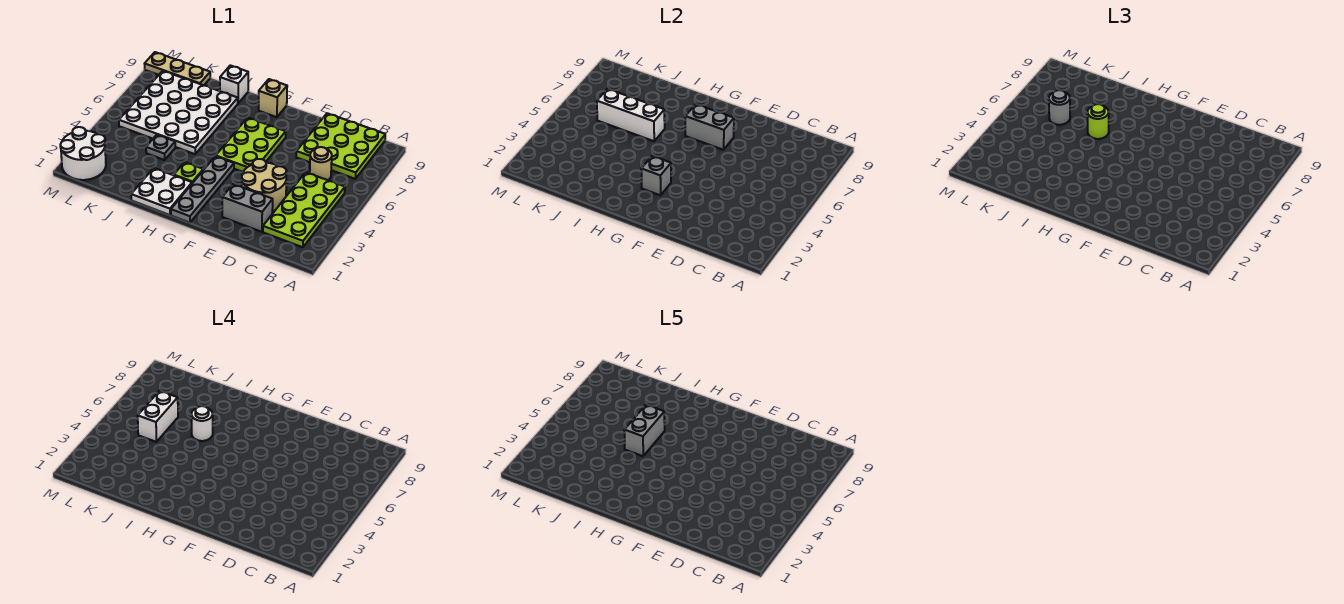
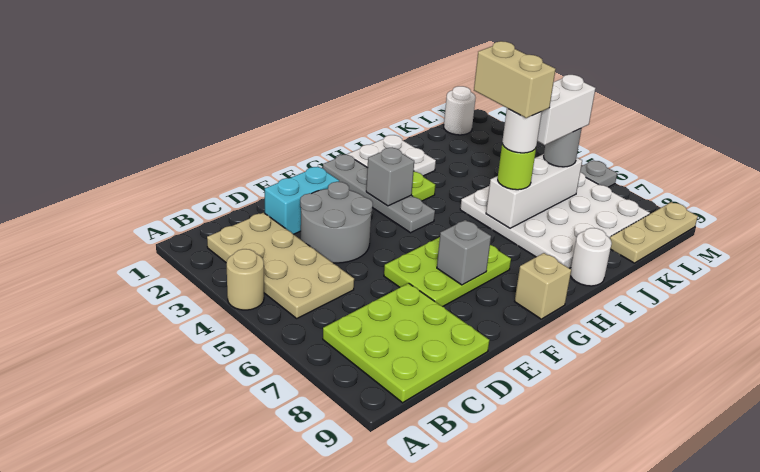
lime plate B2:C5 level 1 -> tan plate B2:C5 level 1
tan round brick C6 level 1 -> tan round brick A4 level 1
grey brick D2:E2 level 1 -> cyan brick D2:E2 level 1
tan round brick D3:E4 level 1 -> grey round brick D3:E4 level 1
lime plate F5:G7 level 1 -> lime plate E6:G7 level 1
grey brick F7:G7 level 2 -> grey brick F7 level 2
grey brick I5:I6 level 5 -> tan brick I5:I6 level 5
white brick I9 level 1 -> white round brick I9 level 1
grey plate J4 level 1 -> grey plate M6 level 1
white brick K5:K6 level 4 -> white brick J6:K6 level 4
white round brick L1:M2 level 1 -> white round brick L1 level 1

